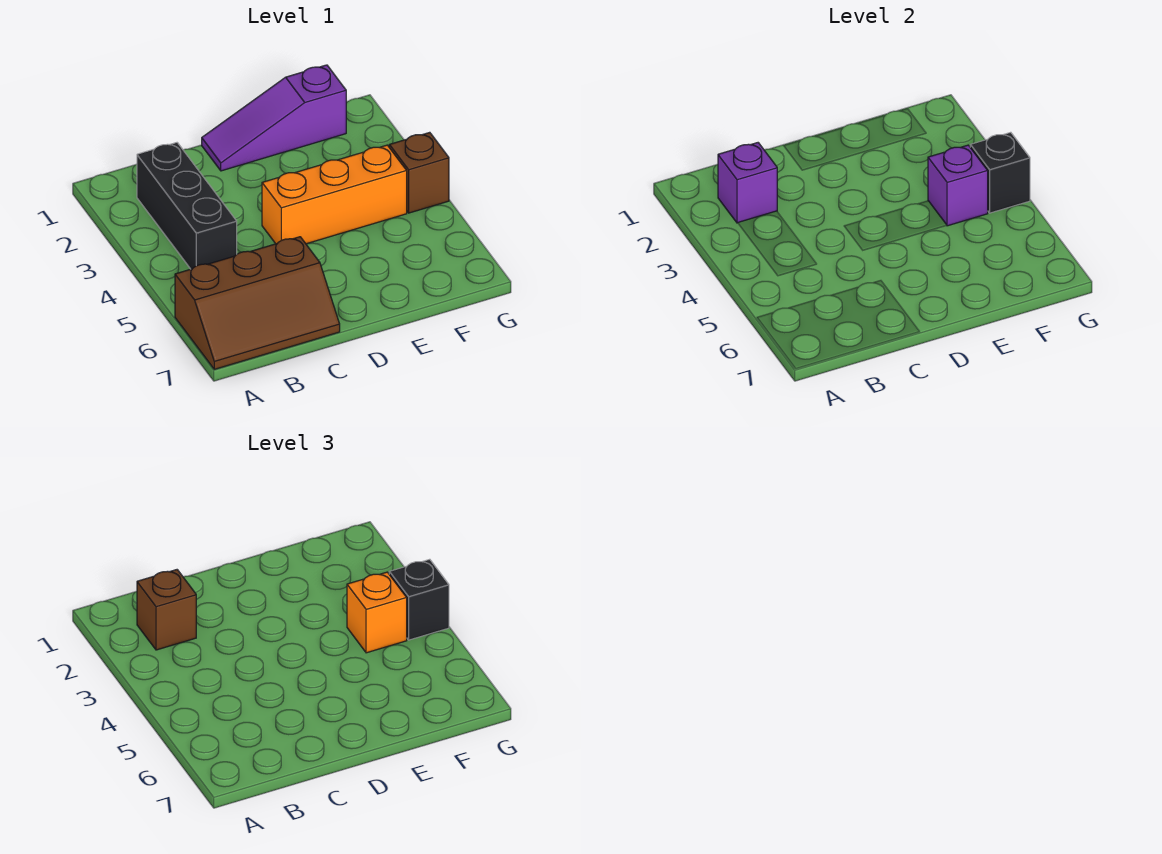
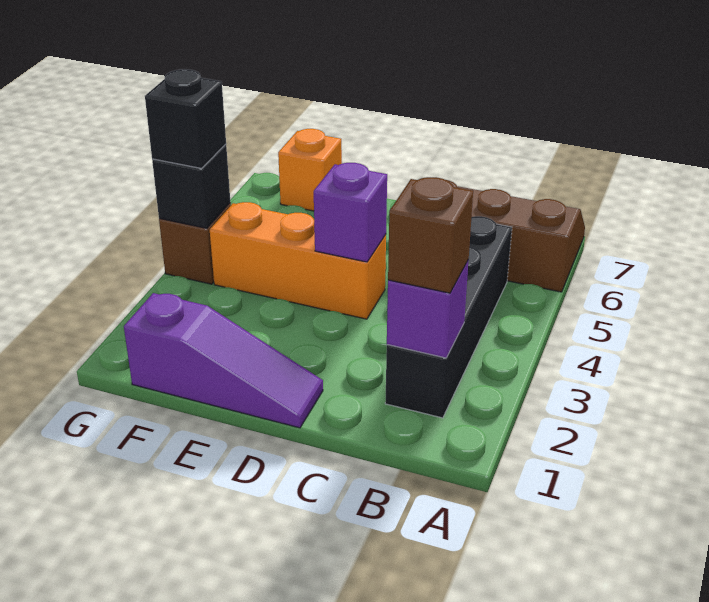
black brick B2:B4 level 1 -> black brick B2:B5 level 1
purple brick F4 level 2 -> purple brick D4 level 2
orange brick F4 level 3 -> orange brick F7 level 1

